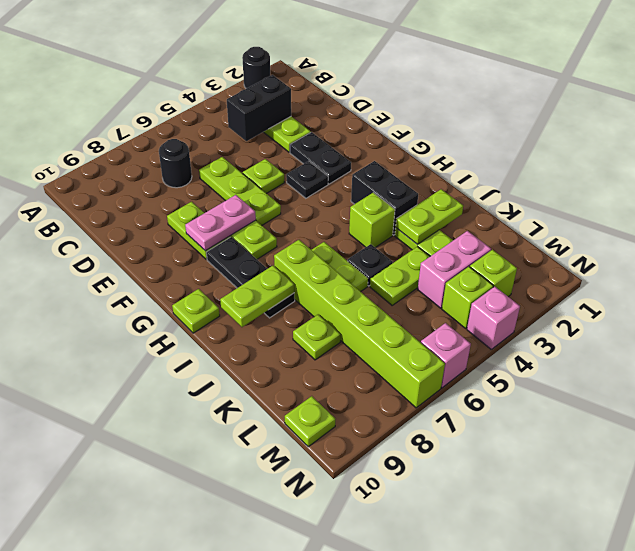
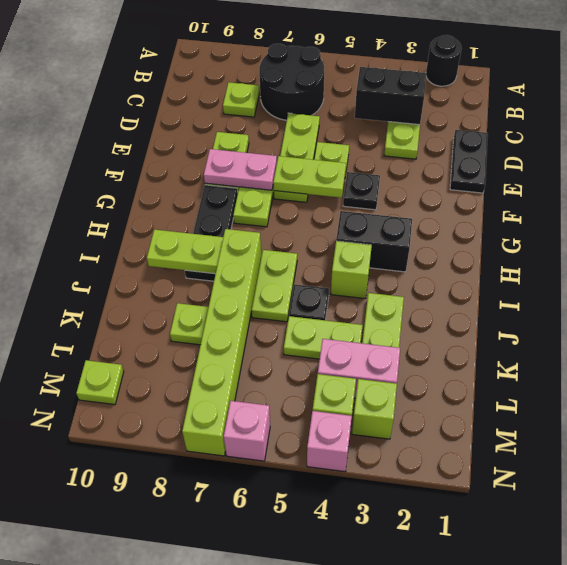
black round brick C7 level 1 -> black round brick B6:C7 level 1
black plate E3:F3 level 1 -> black plate D1:E1 level 1
black brick H3:I3 level 1 -> black brick H3:H4 level 1
lime plate H10 level 1 -> lime plate C8 level 1
lime plate J2:J3 level 2 -> lime plate F5:F6 level 2

